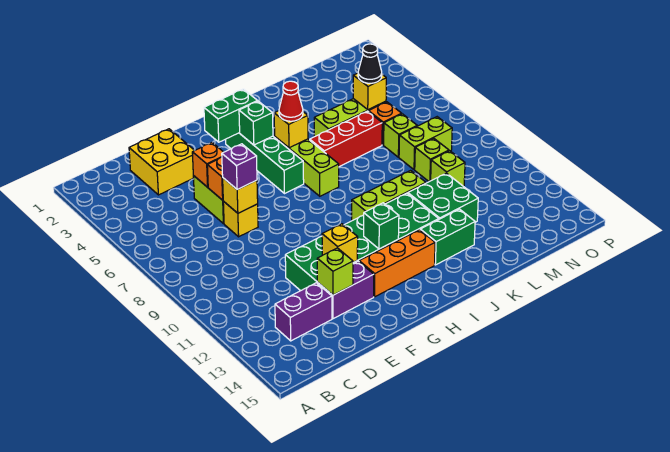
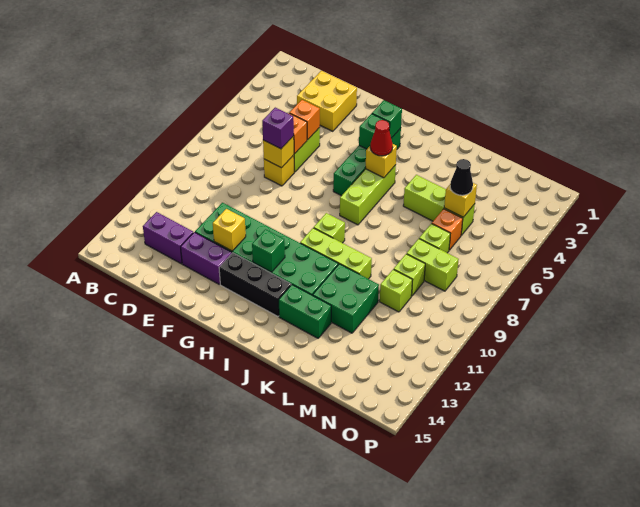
lime brick E13 level 2 -> lime brick I9 level 1
green brick G3:H3 level 2 -> green brick H3 level 2
orange brick G13:I13 level 1 -> black brick G13:I13 level 1
red brick J6:L6 level 1 -> none

